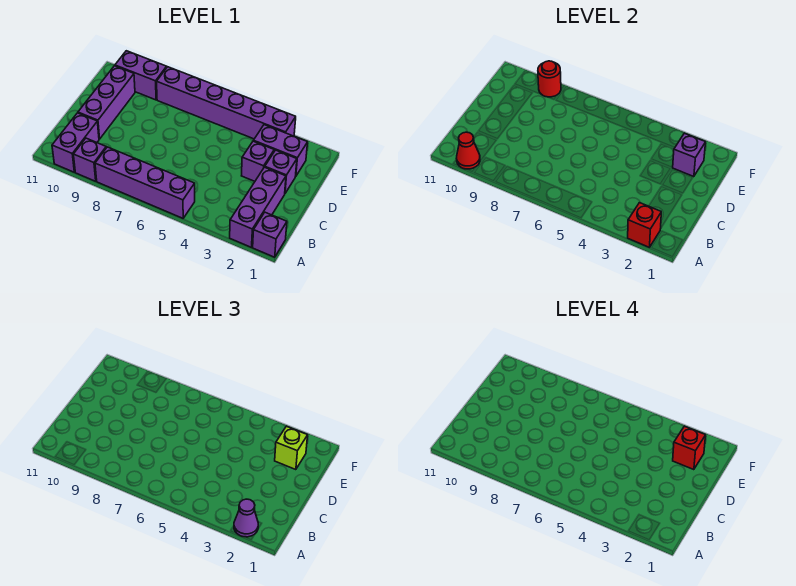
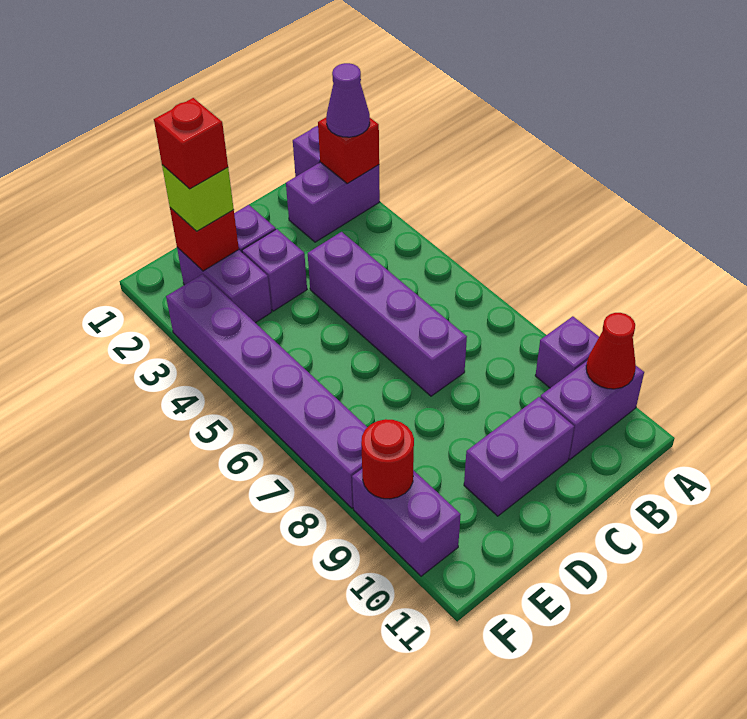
purple brick A2:C2 level 1 -> purple brick A2:B2 level 1
purple brick A5:A8 level 1 -> purple brick C4:C7 level 1
purple brick C10:E10 level 1 -> purple brick C10:D10 level 1
purple brick E2 level 2 -> red brick E2 level 2

